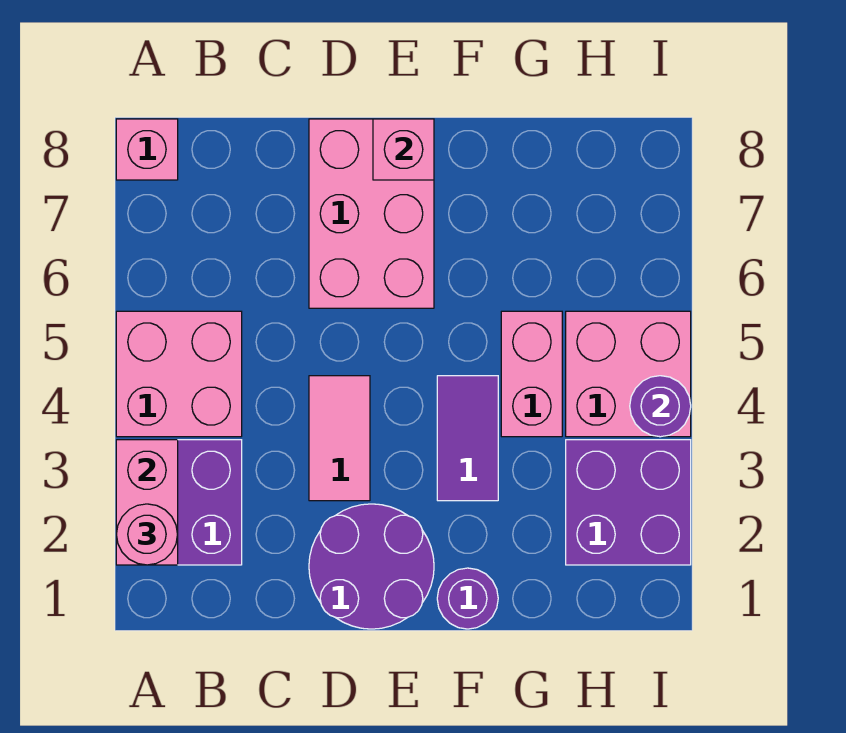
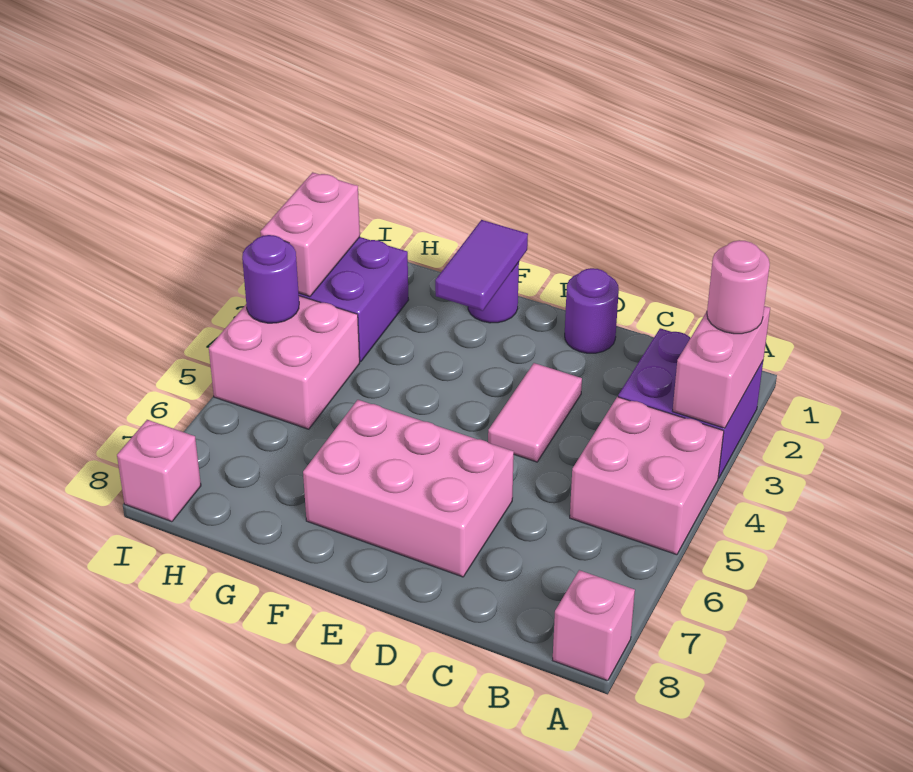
purple round brick D1:E2 level 1 -> purple round brick D1 level 1
pink brick D6:E8 level 1 -> pink brick D6:F7 level 1
pink brick E8 level 2 -> pink brick I8 level 1
purple tile F3:F4 level 1 -> purple tile F1:F2 level 2
pink brick G4:G5 level 1 -> pink brick I2:I3 level 2

